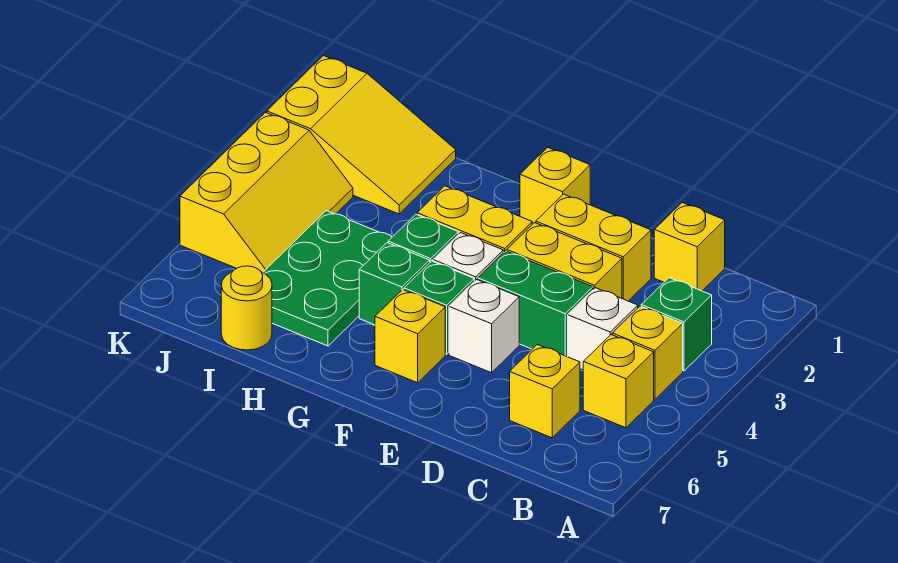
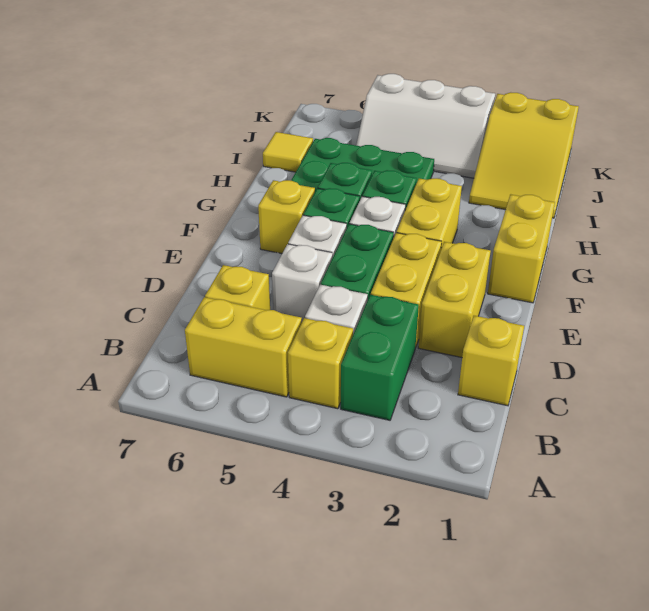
green brick B3 level 1 -> green brick B3:C3 level 1
yellow brick B5 level 1 -> yellow brick B5:B6 level 1
none -> white brick D5 level 1
yellow brick F1 level 1 -> yellow brick F1:G1 level 1
yellow round brick I7 level 1 -> yellow tile I7 level 1
yellow slope J3:K5 level 1 top K -> white slope J3:K5 level 1 top K

